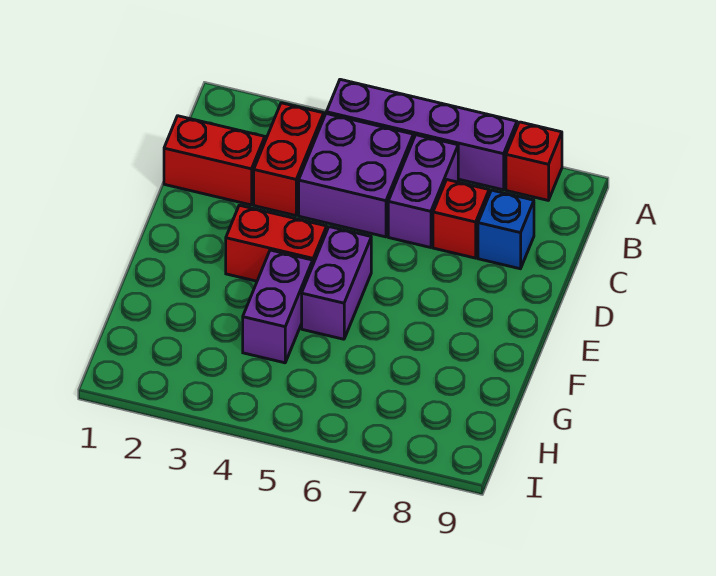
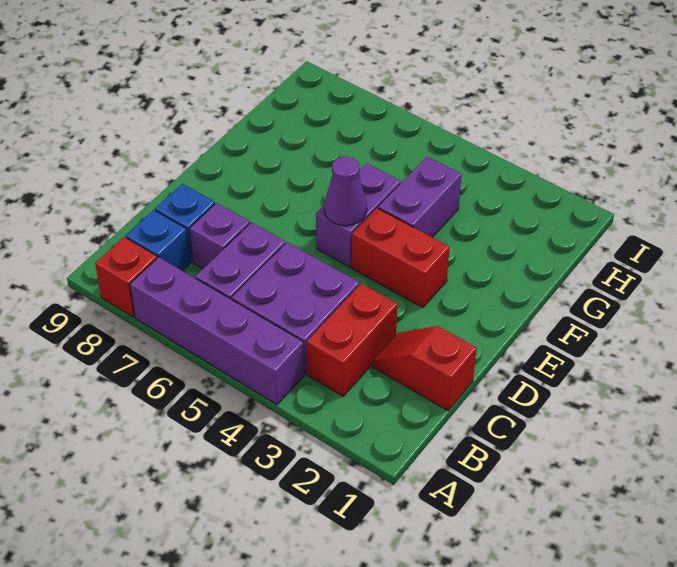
none -> blue brick B8 level 1
red brick C1:C2 level 1 -> red slope C1:C2 level 1 top 1
red brick C7 level 1 -> purple brick C7 level 1
none -> purple cone E5 level 2

